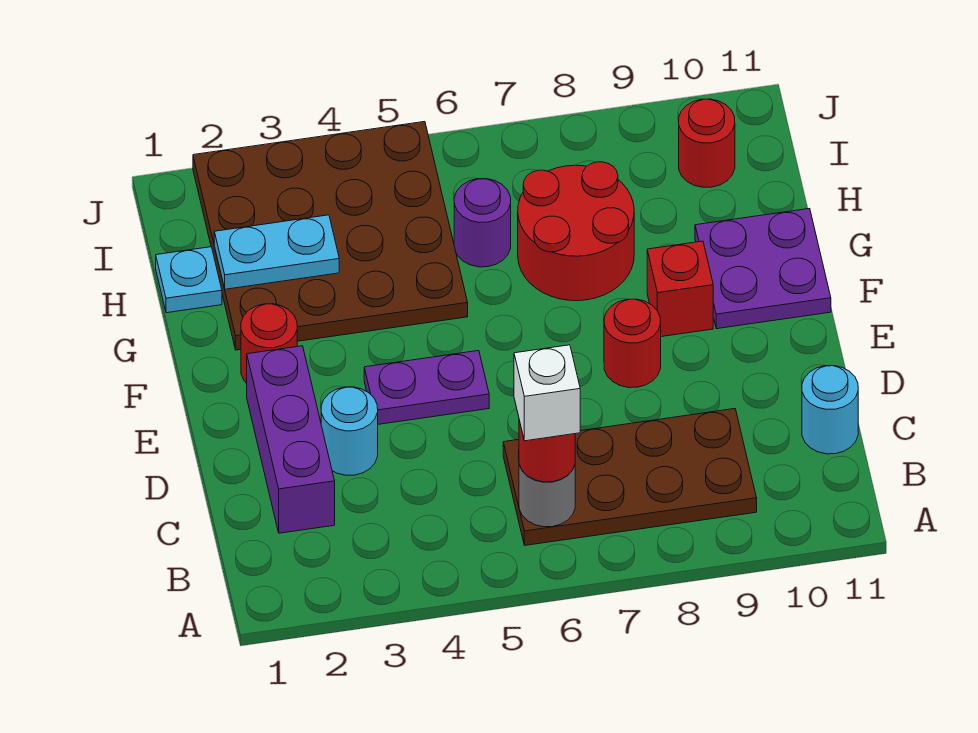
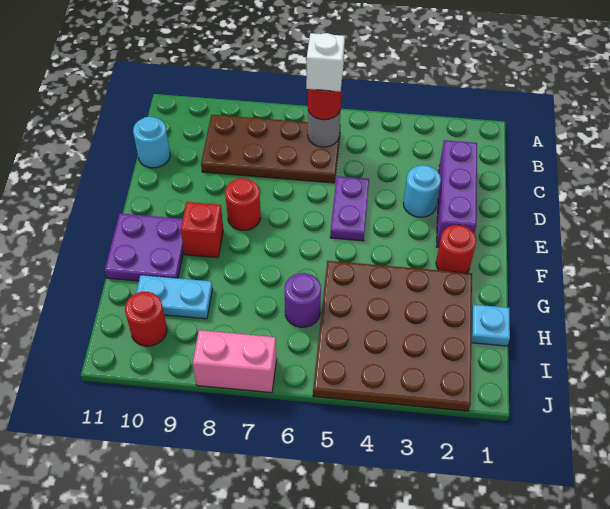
purple plate E4:E5 level 1 -> purple plate D5:E5 level 1
red round brick G7:H8 level 1 -> none
cyan plate H2:H3 level 2 -> cyan plate H9:H10 level 1
none -> pink brick J7:J8 level 1

